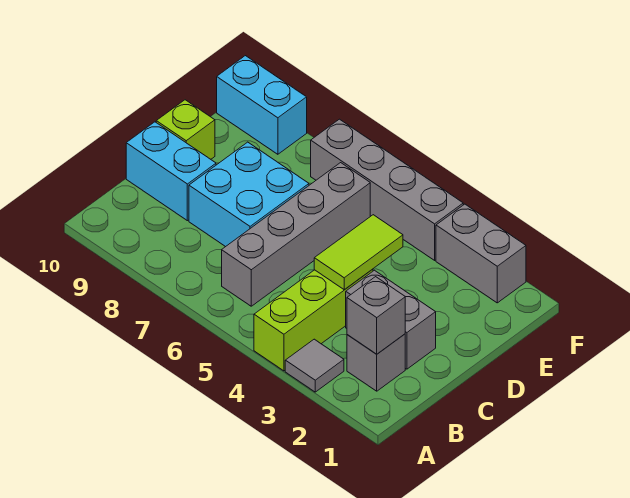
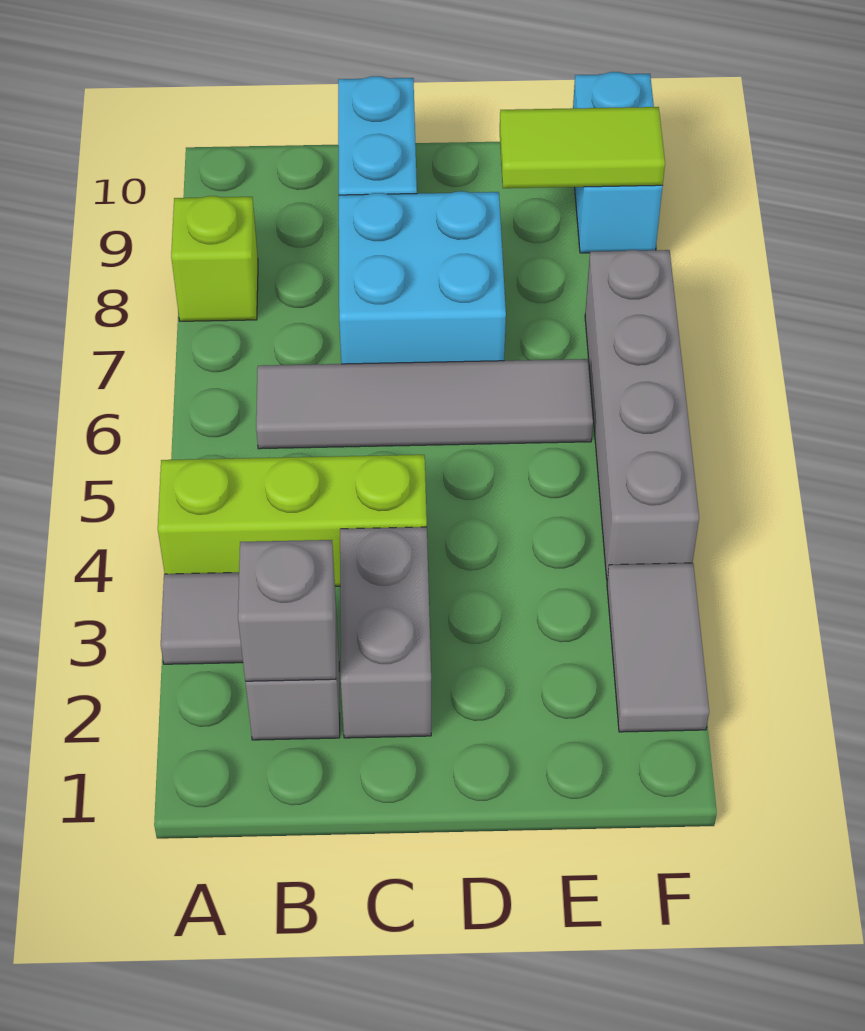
grey brick B6:E6 level 1 -> grey tile B6:E6 level 1
lime tile C4:D4 level 2 -> lime tile E9:F9 level 2
lime brick D10 level 1 -> lime brick A8 level 1
grey brick F2:F3 level 1 -> grey tile F2:F3 level 1

